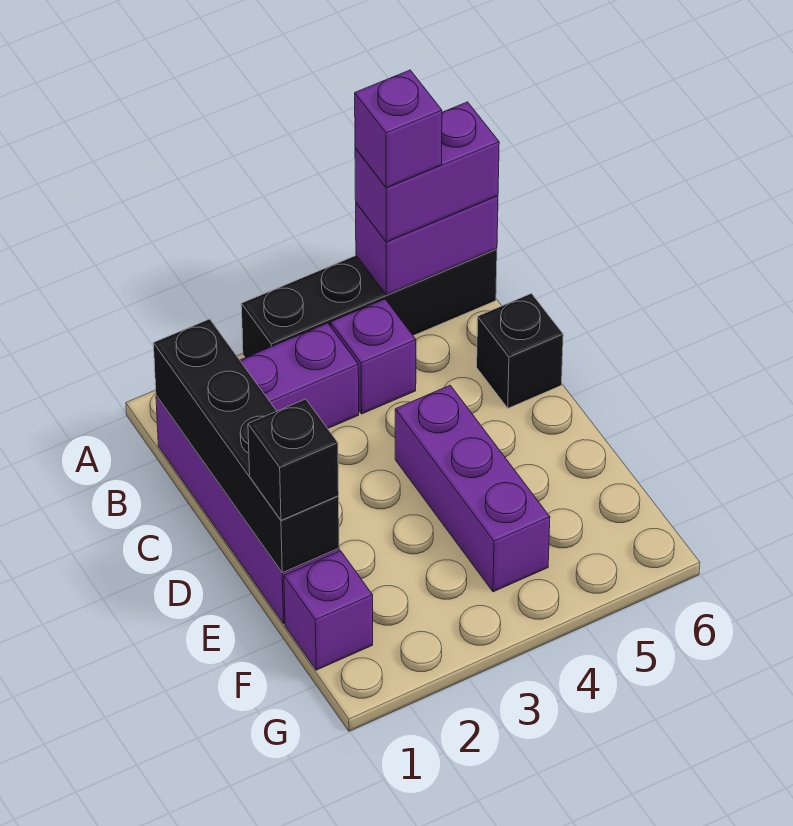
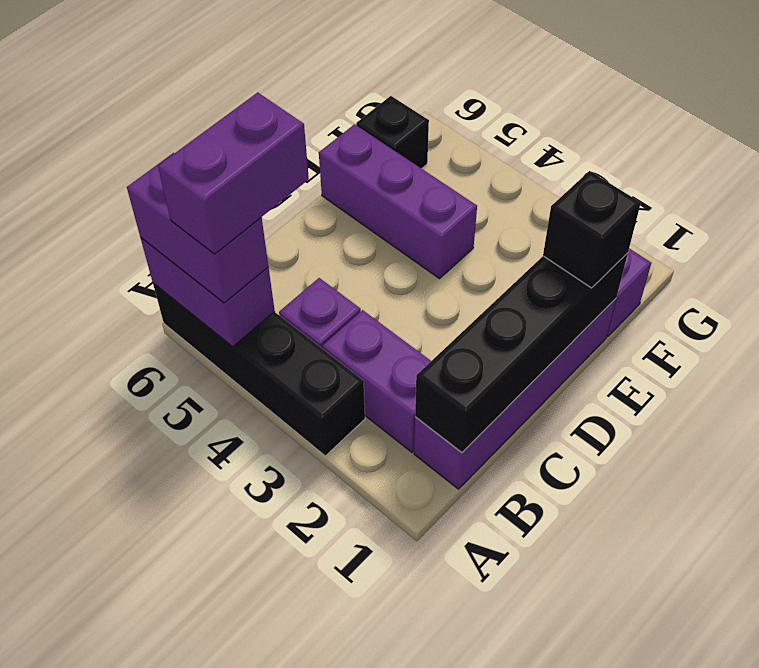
purple brick A5 level 4 -> purple brick A5:B5 level 4
black brick C6 level 1 -> black brick F6 level 1
purple brick D4:F4 level 1 -> purple brick E4:E6 level 1

